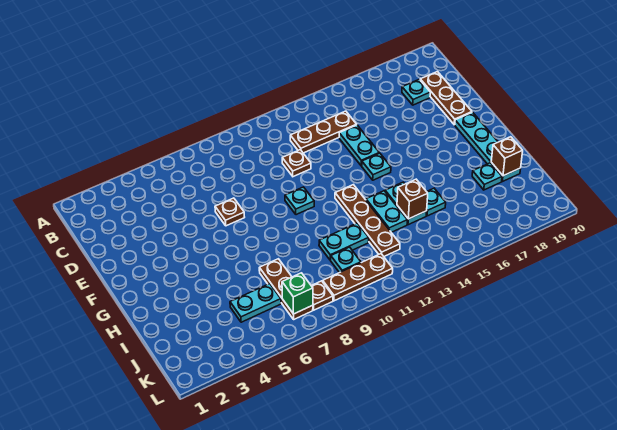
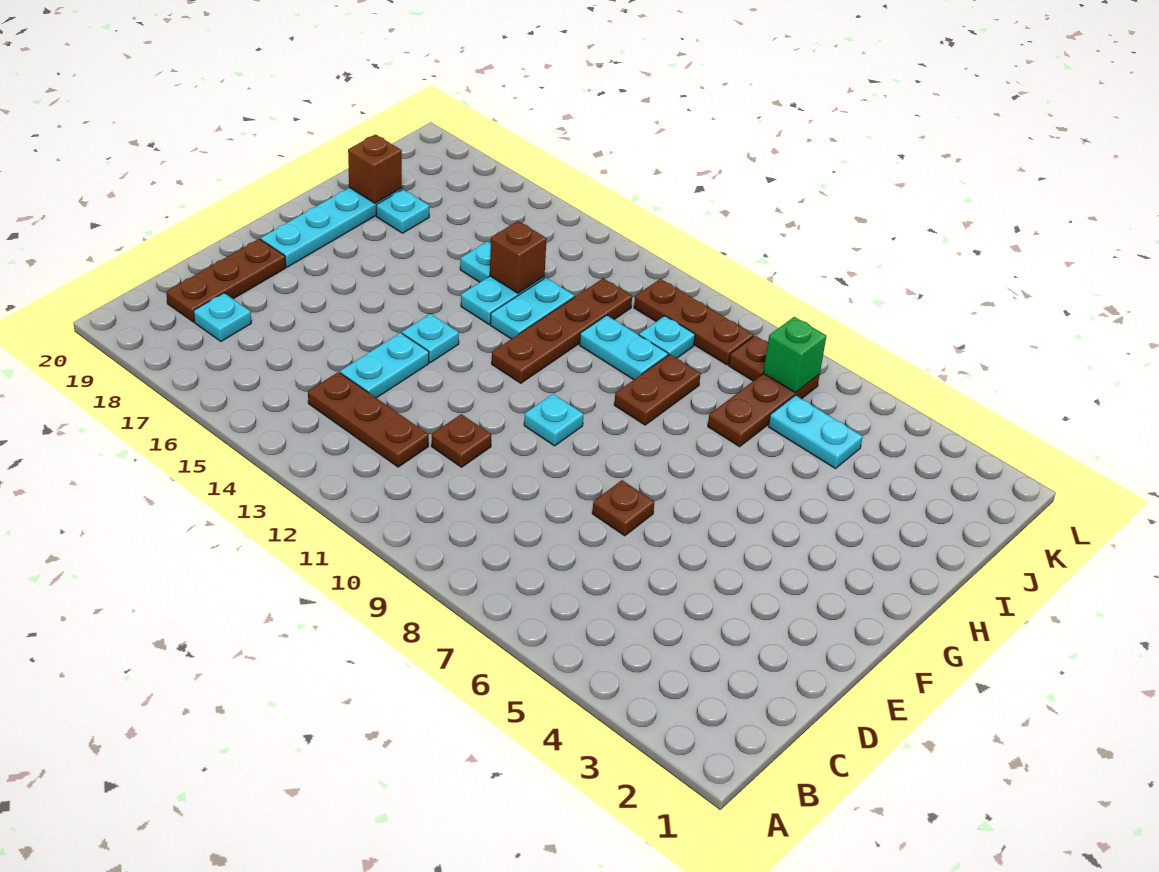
none -> brown plate H9:I9 level 1

